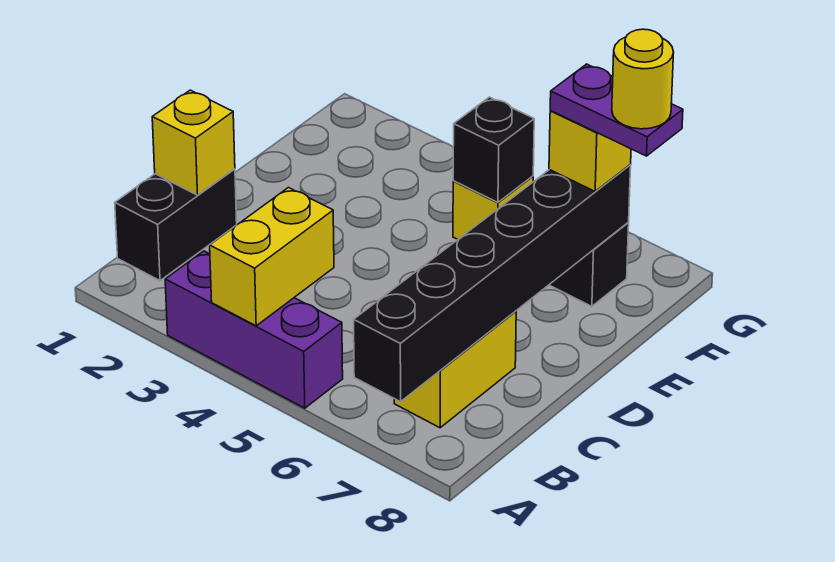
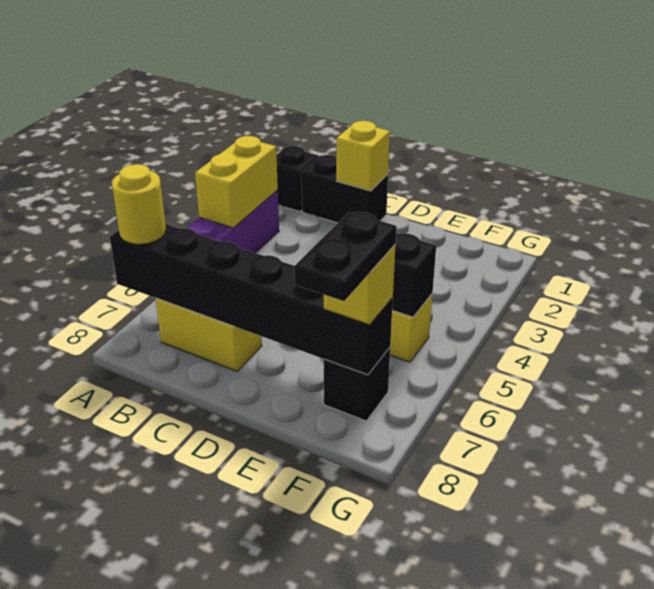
none -> black brick A1 level 1
yellow brick A4:B4 level 2 -> yellow brick A3:A4 level 2
purple plate F7:F8 level 4 -> black plate F7:F8 level 4
yellow round brick F8 level 5 -> yellow round brick A7 level 3

